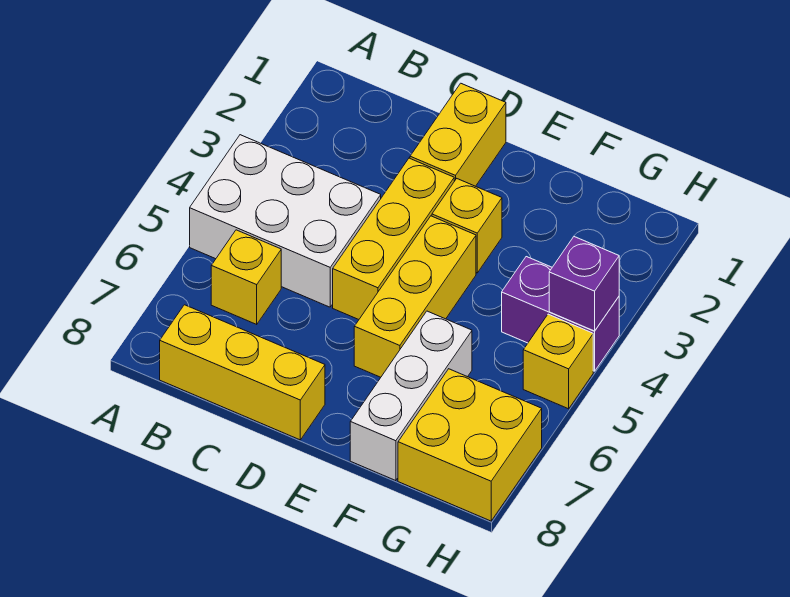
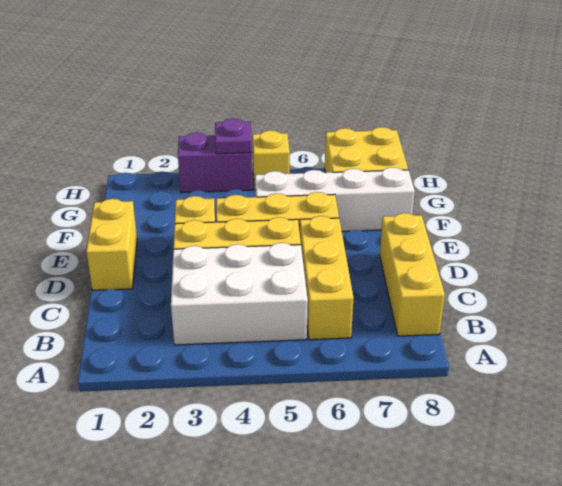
white brick A4:C5 level 1 -> white brick B3:C5 level 1
yellow brick B6 level 1 -> yellow brick B6:D6 level 1
yellow brick D1:D2 level 1 -> yellow brick D1:E1 level 1
white brick F6:F8 level 1 -> white brick F5:F8 level 1
purple brick G4:H4 level 1 -> purple brick H3:H4 level 1
purple brick H4 level 2 -> purple plate H4 level 2

